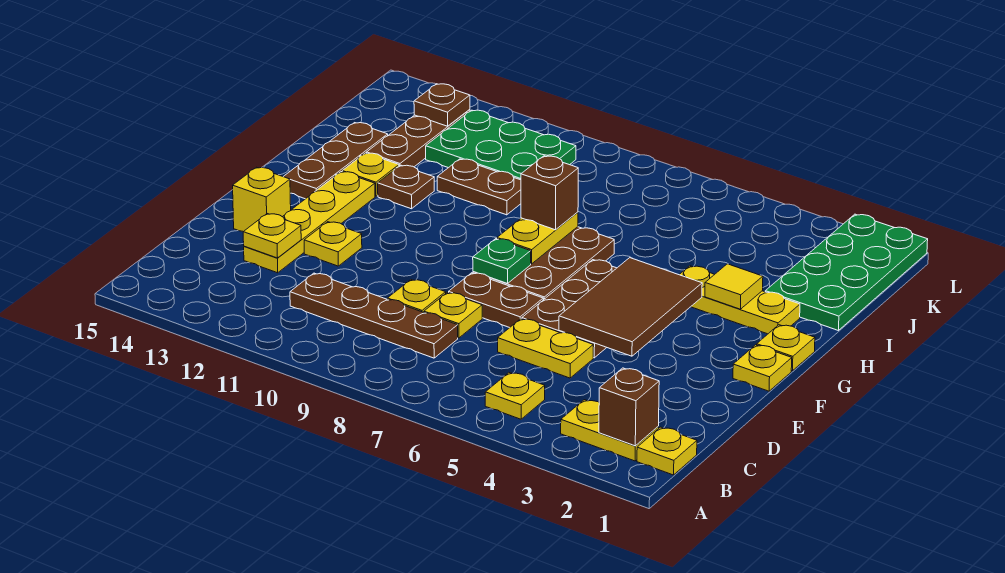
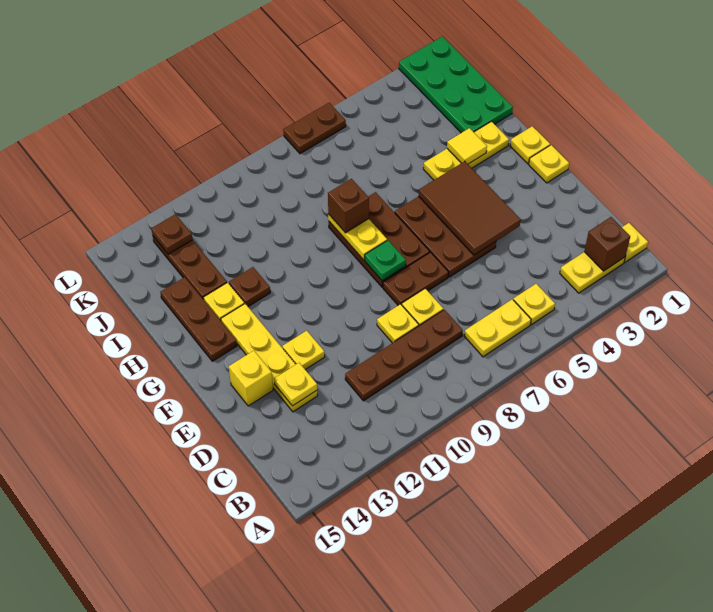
yellow plate D5:D6 level 1 -> yellow plate B6:B7 level 1
brown plate I10:I11 level 1 -> brown plate L6:L7 level 1
green plate J10:K12 level 1 -> none

